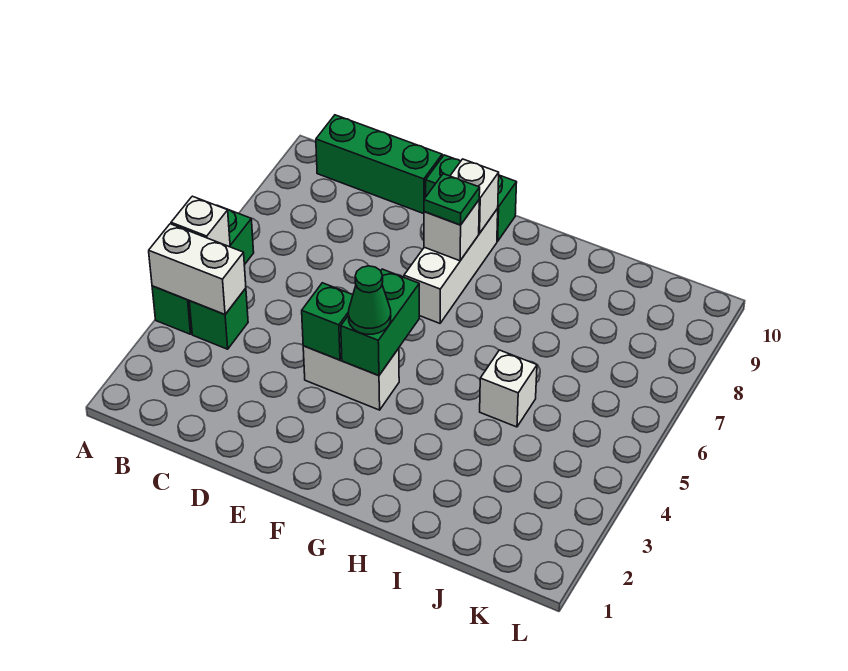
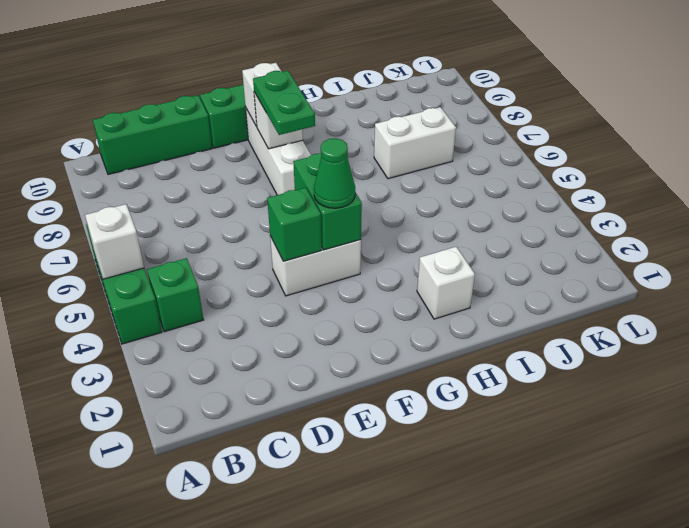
white brick A4:B4 level 2 -> white brick I7:J7 level 1
green plate F8 level 3 -> green plate F7:F8 level 3
white brick I5 level 1 -> white brick H2 level 1

